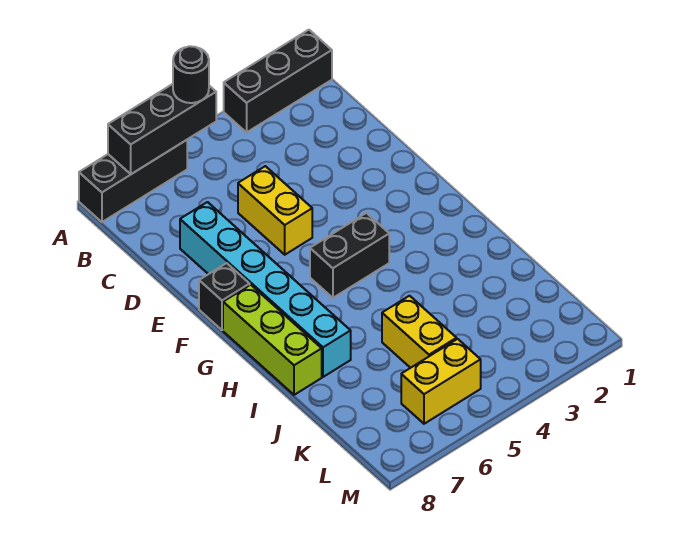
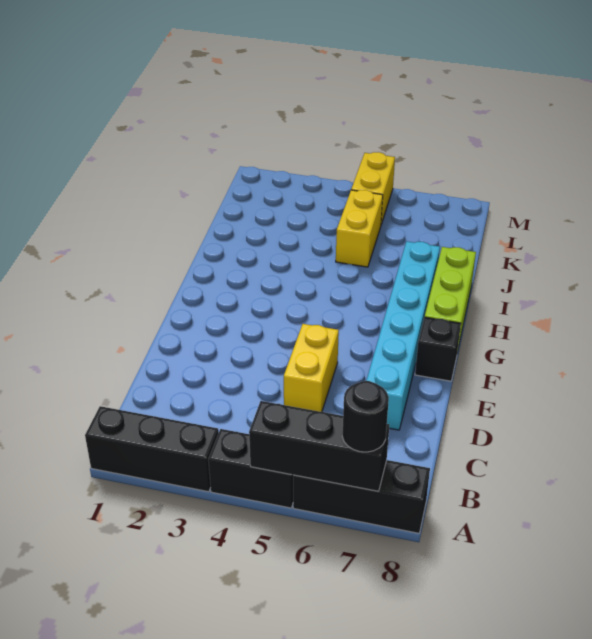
black round brick A5 level 3 -> black round brick A7 level 3
black brick G4:G5 level 1 -> black brick A4:A5 level 1
yellow brick L5:L6 level 1 -> yellow brick L5:M5 level 1

